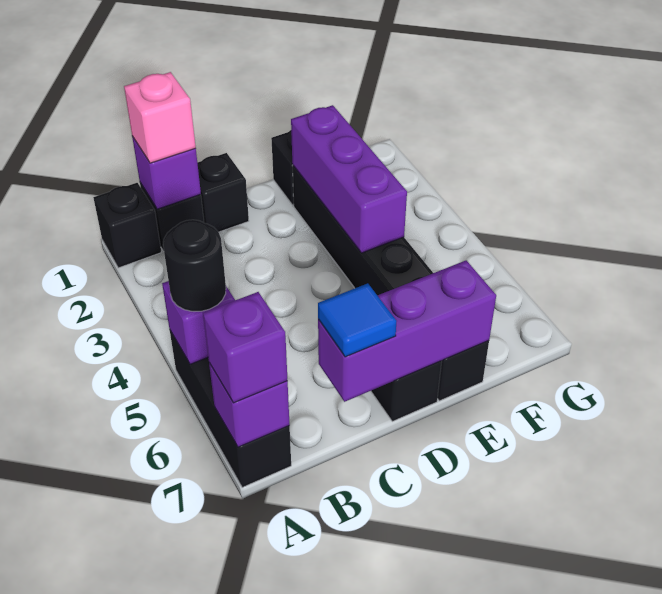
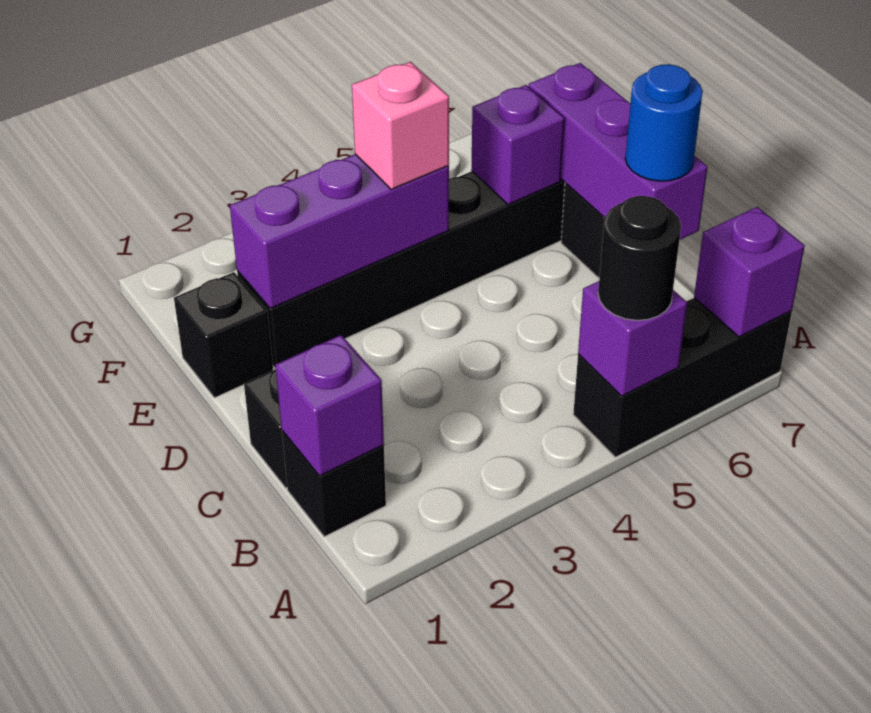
black brick A1 level 1 -> none
purple brick A7 level 3 -> purple brick E6 level 2
pink brick B1 level 3 -> pink brick E4 level 3
blue tile C7 level 3 -> blue round brick C7 level 3

